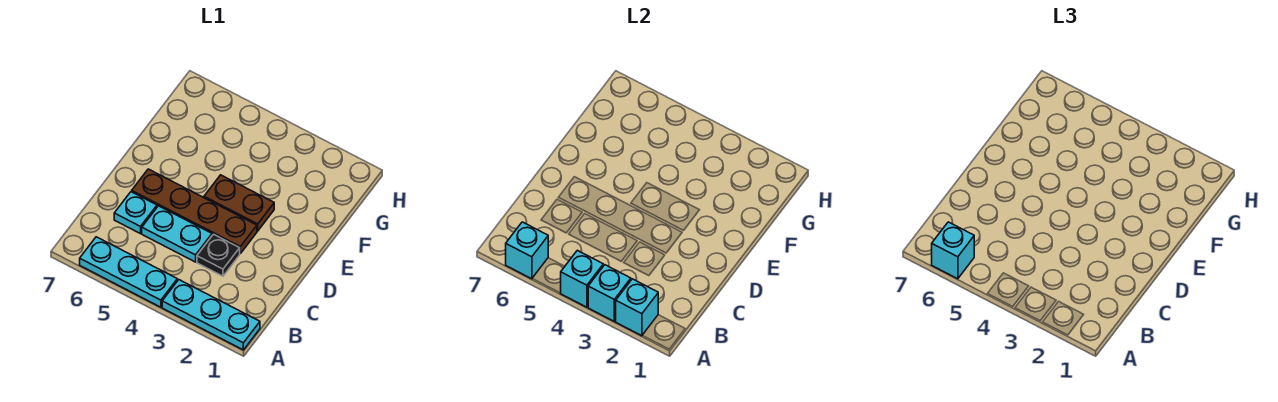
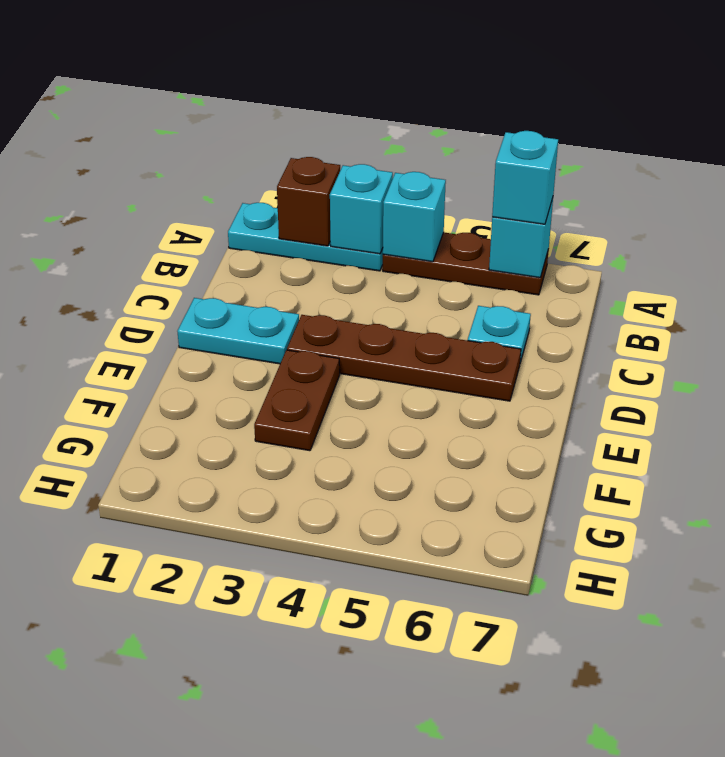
cyan brick A2 level 2 -> brown brick A2 level 2
cyan plate A4:A6 level 1 -> brown plate A4:A6 level 1
black plate C3 level 1 -> none
cyan plate C4:C5 level 1 -> cyan plate D1:D2 level 1
brown plate E3:E4 level 1 -> brown plate E3:F3 level 1

